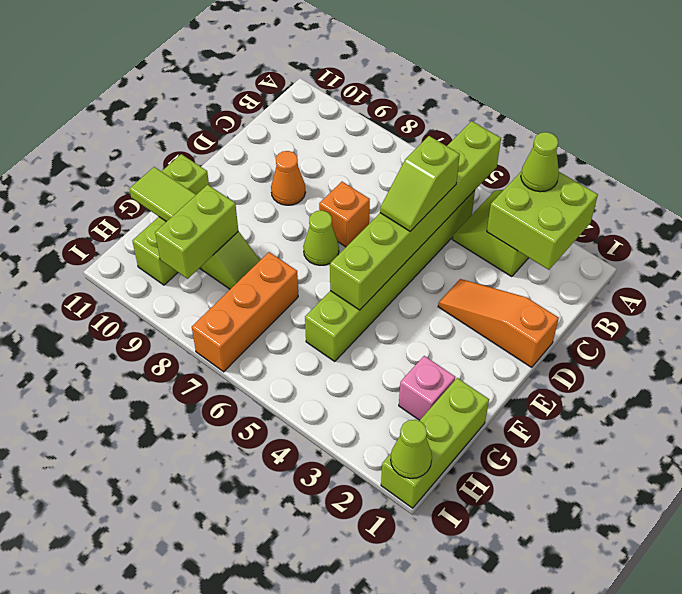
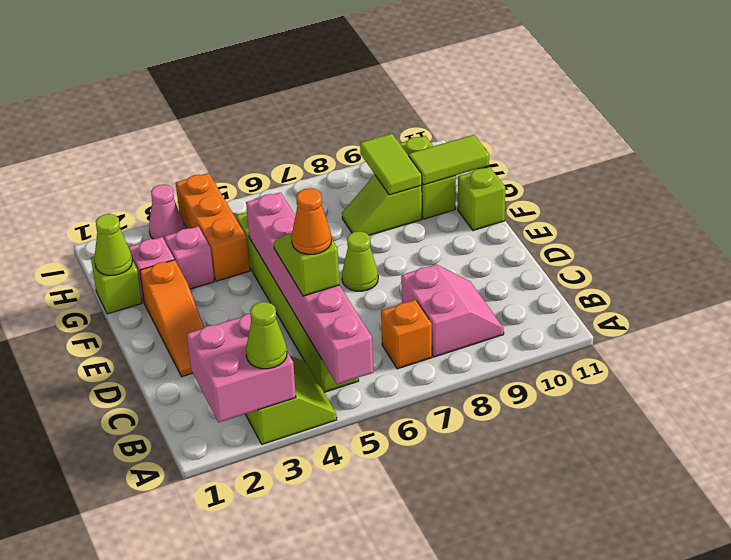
lime brick A2:B3 level 2 -> pink brick A2:B3 level 2
lime brick A5:F5 level 2 -> pink brick A5:F5 level 2
none -> pink slope B8:C9 level 1 top 8
orange slope D1:D3 level 1 top 1 -> orange slope D2:F2 level 1 top F
orange brick D7 level 1 -> orange brick B7 level 1
orange cone D9 level 1 -> orange cone C5 level 4
lime brick G1:I1 level 1 -> lime brick G1 level 1
none -> pink brick G3 level 1
orange brick G7:I7 level 1 -> orange brick G4:I4 level 1
lime brick G9:H9 level 2 -> lime tile G9:H9 level 2
lime cone I1 level 2 -> lime cone G1 level 2
none -> pink cone I3 level 1

